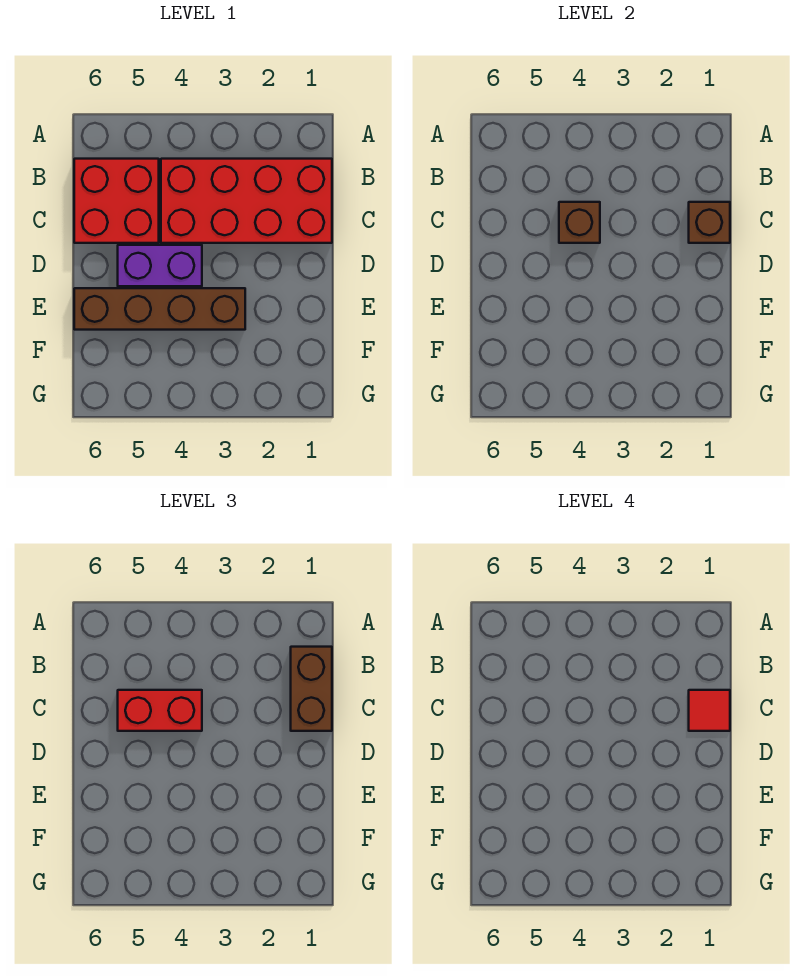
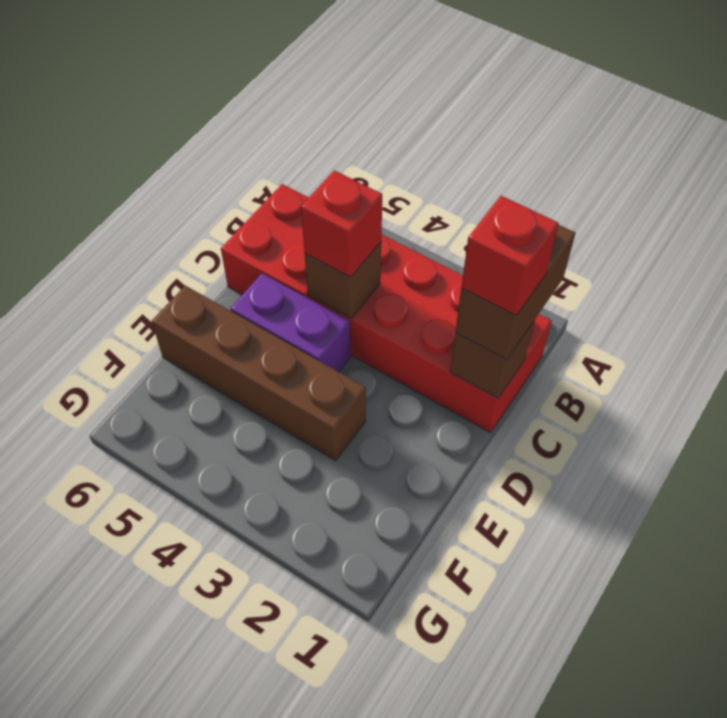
red tile C1 level 4 -> red brick C1 level 4
red brick C4:C5 level 3 -> red brick C4 level 3

